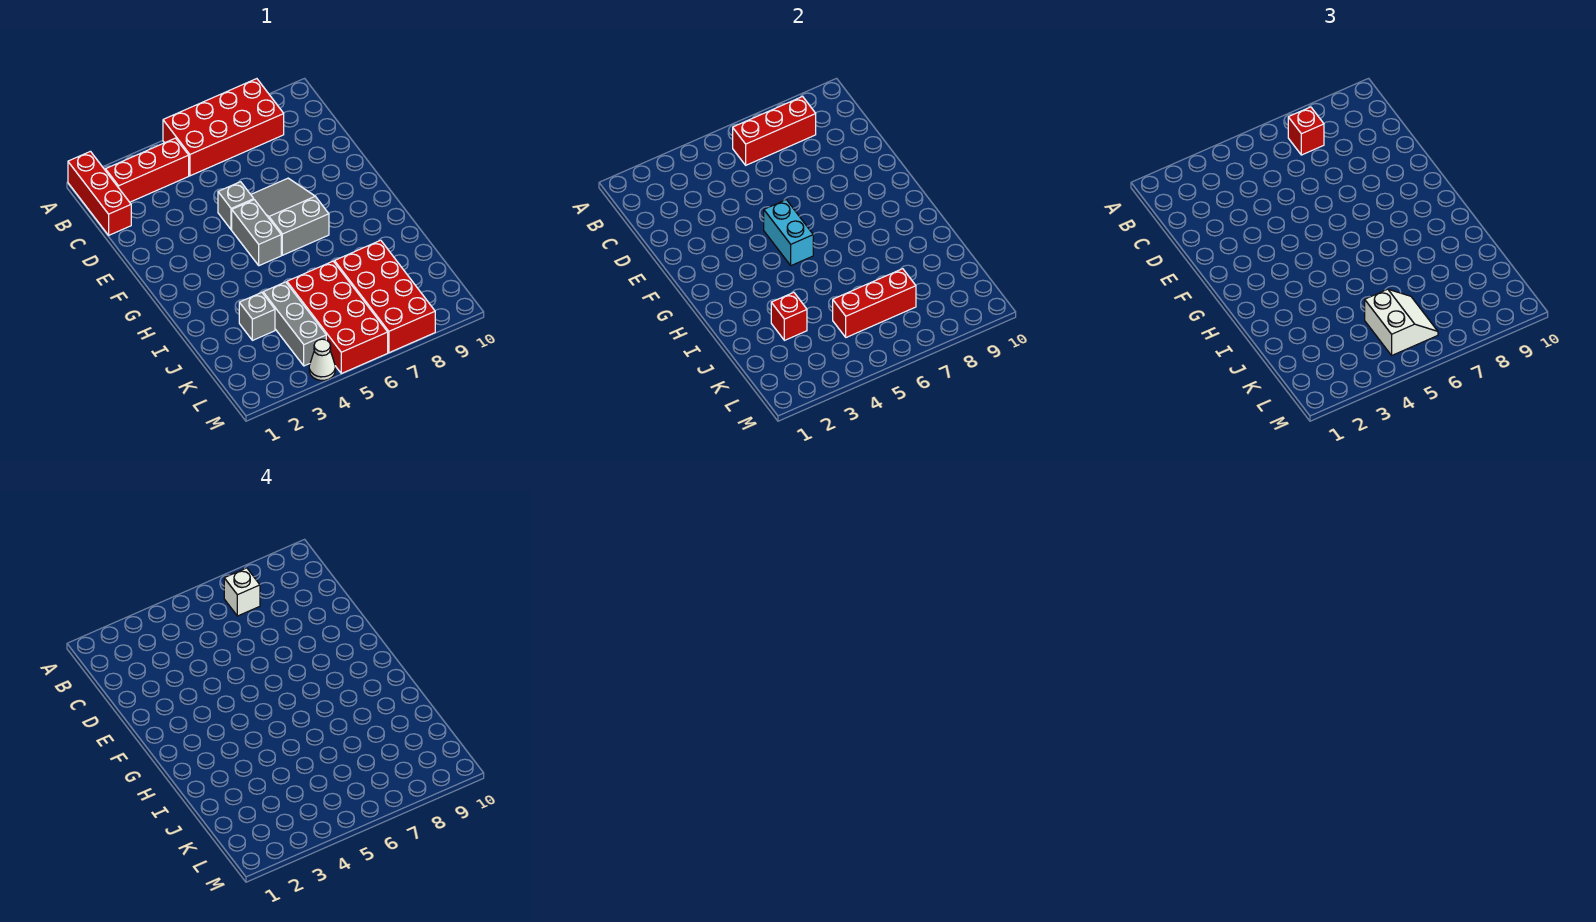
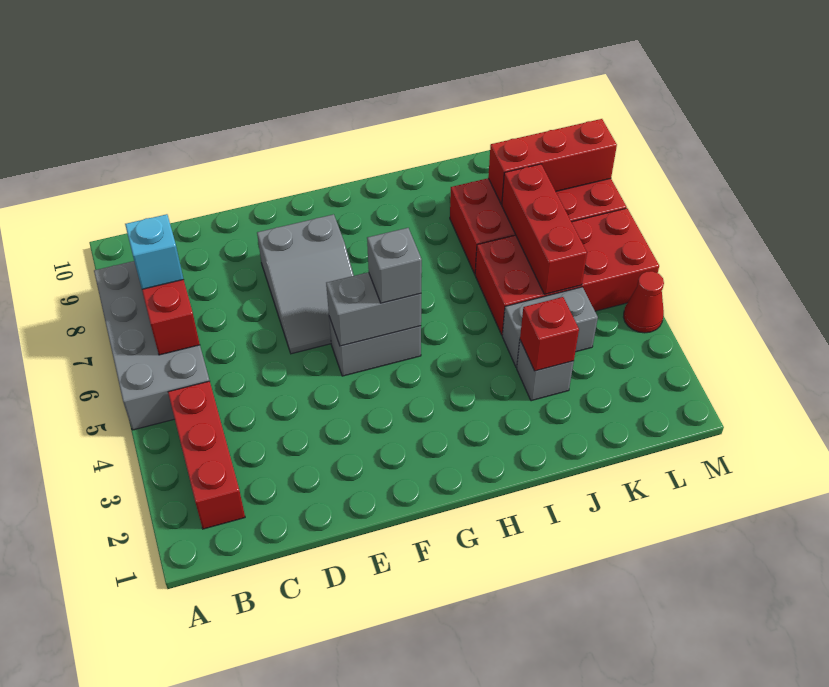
red brick A1:C1 level 1 -> red brick K8:M8 level 2
red brick A5:B8 level 1 -> grey brick A5:B8 level 1
red brick B7 level 3 -> cyan brick B7 level 3
white brick B7 level 4 -> none
grey brick E5 level 1 -> grey brick G5 level 3
grey slope E6:G7 level 1 top G -> grey slope E6:F8 level 1 top 8
cyan brick F5:G5 level 2 -> grey brick F5:G5 level 2
grey brick J4:L4 level 1 -> grey brick J4:K4 level 1
white slope K5:L6 level 3 top 5 -> none
white cone M4 level 1 -> red cone M4 level 1

